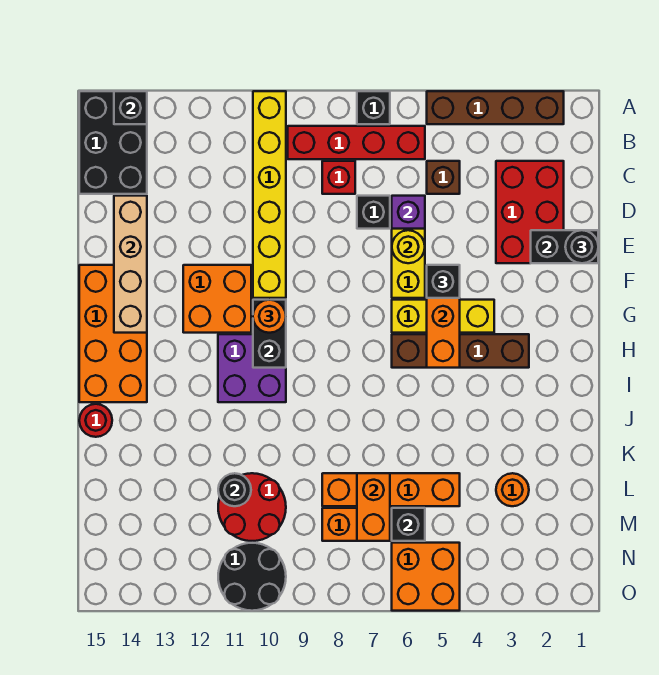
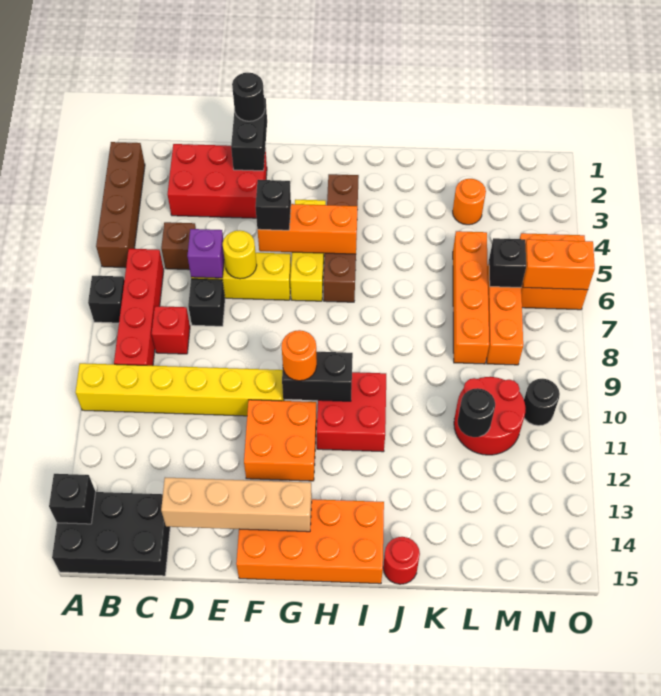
purple brick H10:I11 level 1 -> red brick H10:I11 level 1
orange brick L7:M7 level 2 -> orange brick N6:O6 level 2
black round brick N10:O11 level 1 -> black round brick N10 level 1

